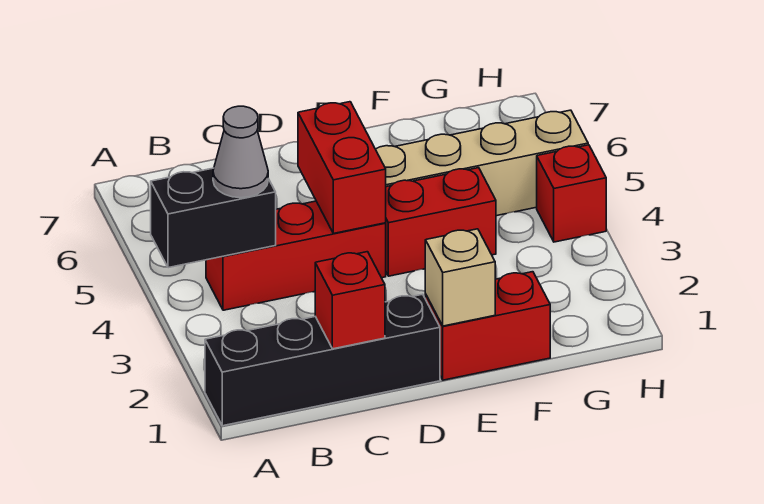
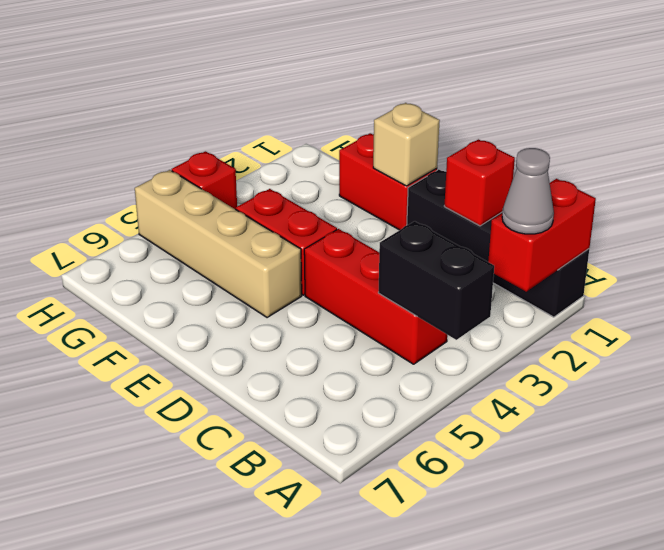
grey cone B4 level 3 -> grey cone A2 level 3
red brick D4:D5 level 2 -> red brick A1:A2 level 2

